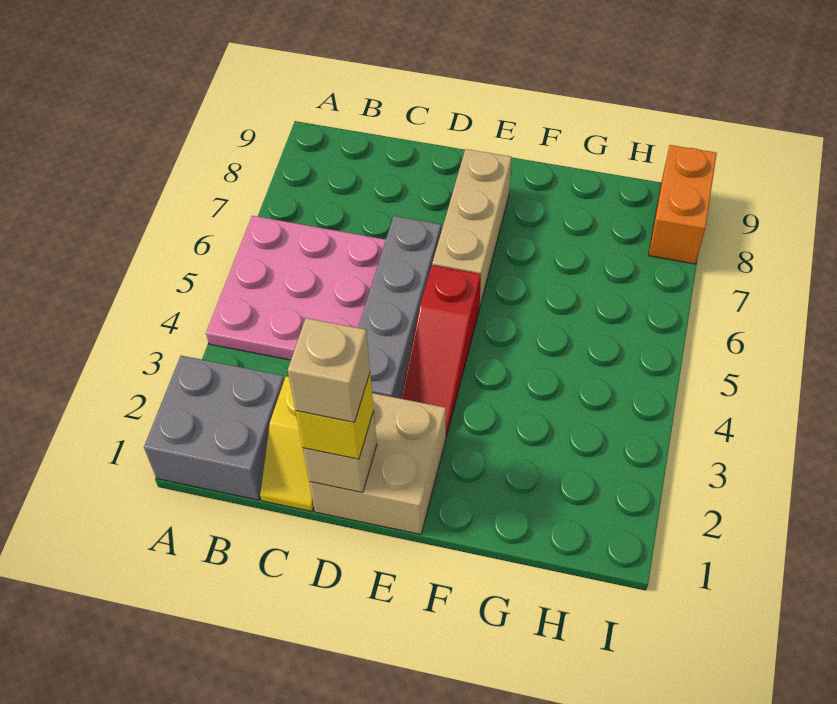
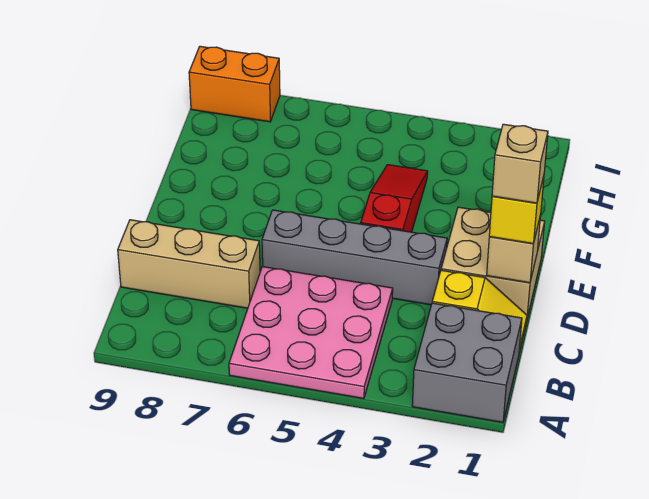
red slope E3:E5 level 1 top 5 -> red slope E4:G4 level 1 top E
tan brick E6:E8 level 1 -> tan brick C7:C9 level 1

